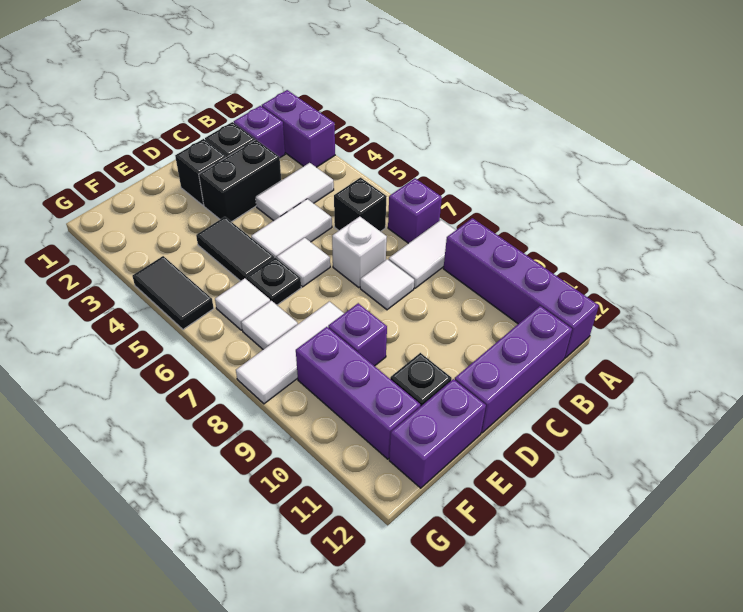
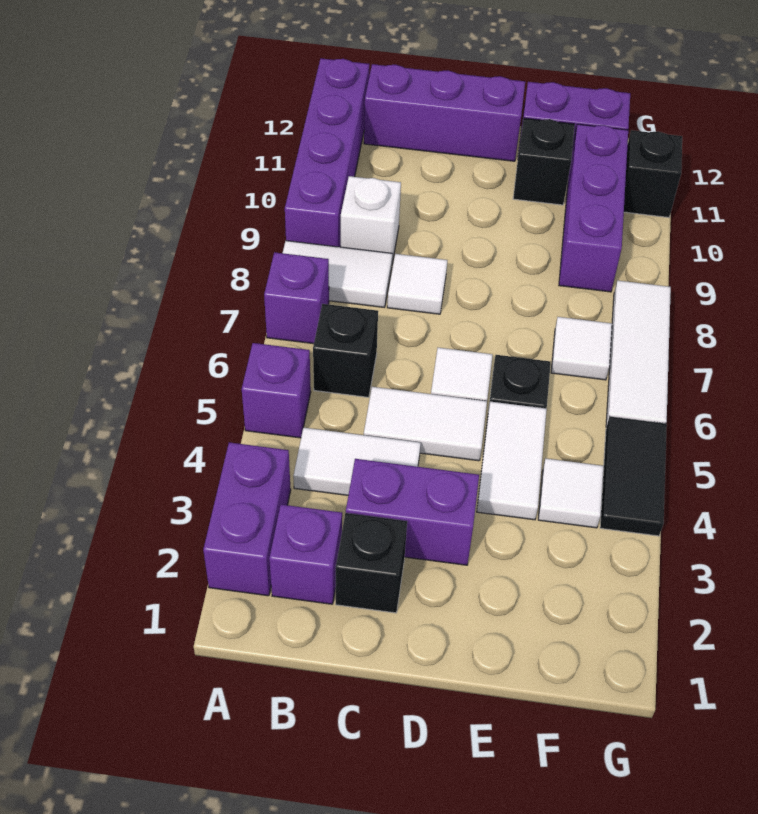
black brick C3:D3 level 1 -> purple brick C3:D3 level 1
white brick C7 level 1 -> white brick B9 level 1
black brick D2 level 1 -> black brick G11 level 1
black tile E4:E5 level 1 -> white tile E4:E5 level 1
white tile E8:G8 level 1 -> white tile G6:G8 level 1
purple brick E9 level 1 -> purple brick A5 level 1
white tile F6 level 1 -> white tile F4 level 1

